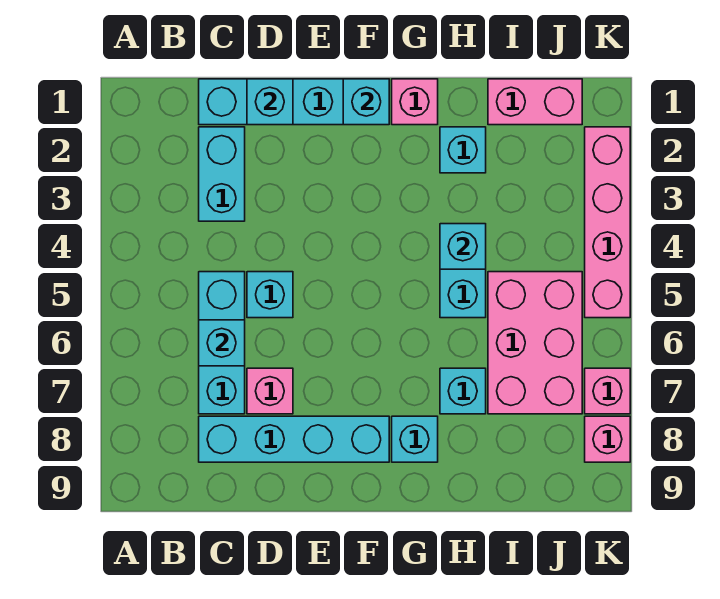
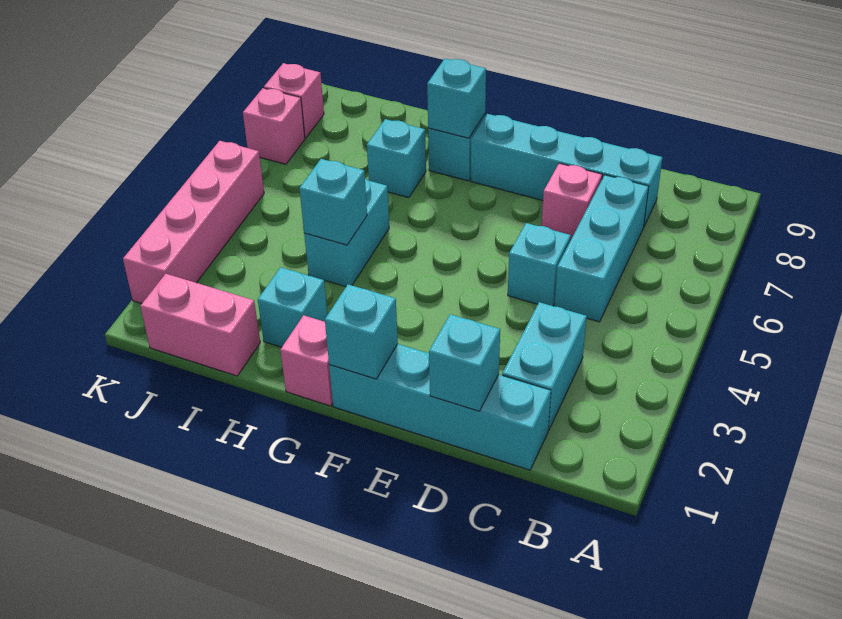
cyan brick C6 level 2 -> cyan brick G8 level 2
pink brick I5:J7 level 1 -> none

